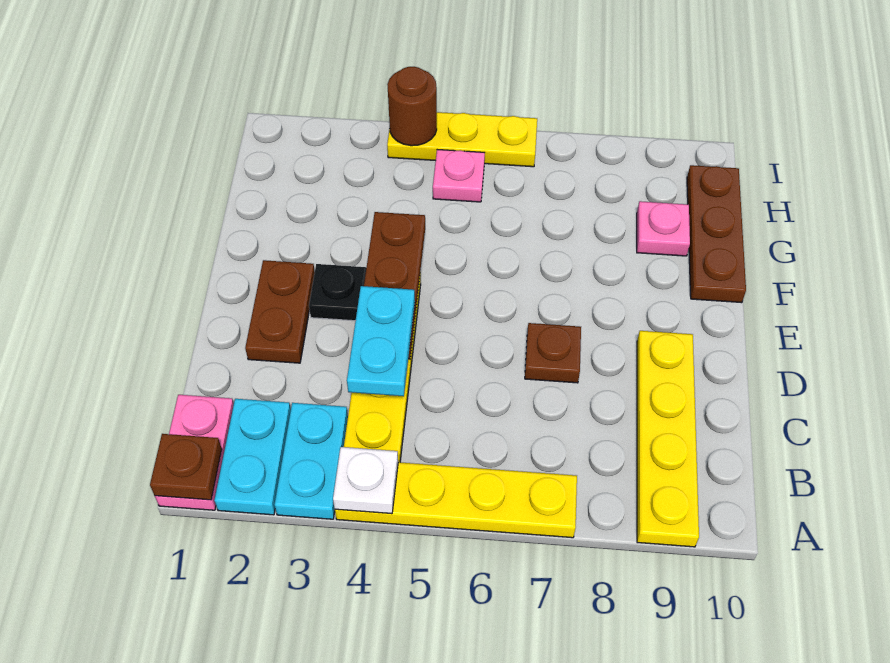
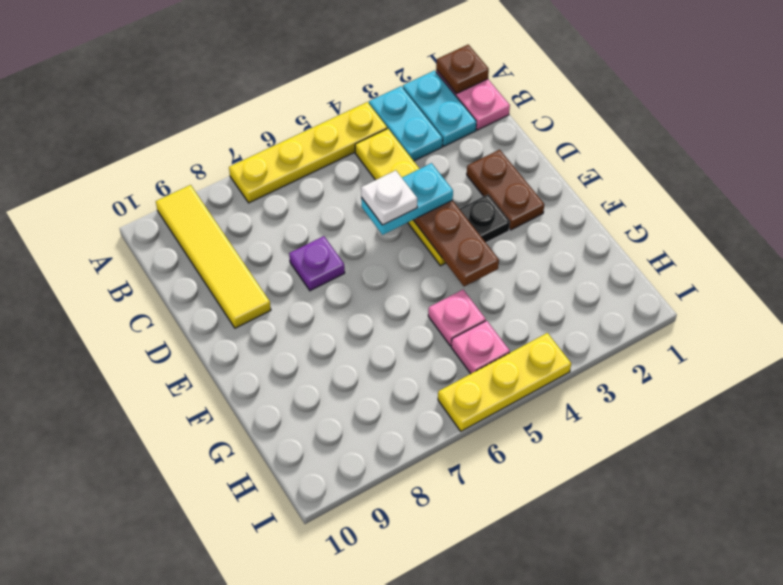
white plate A4 level 2 -> white plate D5 level 4
yellow plate A9:D9 level 1 -> yellow tile A9:D9 level 1
cyan plate C4:D4 level 3 -> cyan plate D4:D5 level 3
brown plate D7 level 1 -> purple plate D7 level 1
brown plate F10:H10 level 1 -> none
pink plate G9 level 1 -> pink plate G5 level 1
brown round brick I4 level 2 -> none

